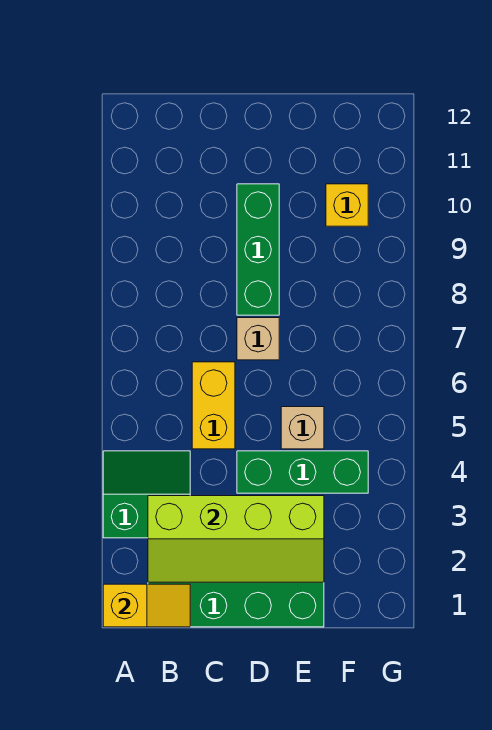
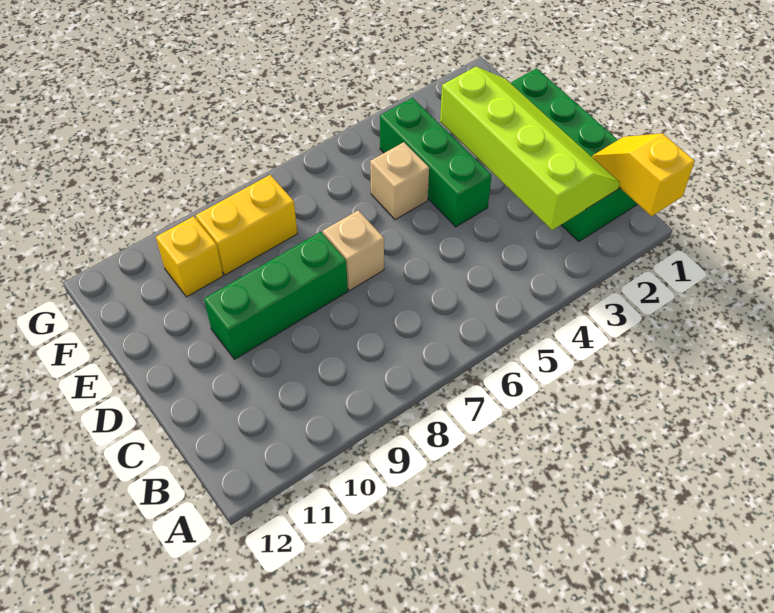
green slope A3:B4 level 1 top 3 -> none
yellow brick C5:C6 level 1 -> yellow brick F8:F9 level 1

